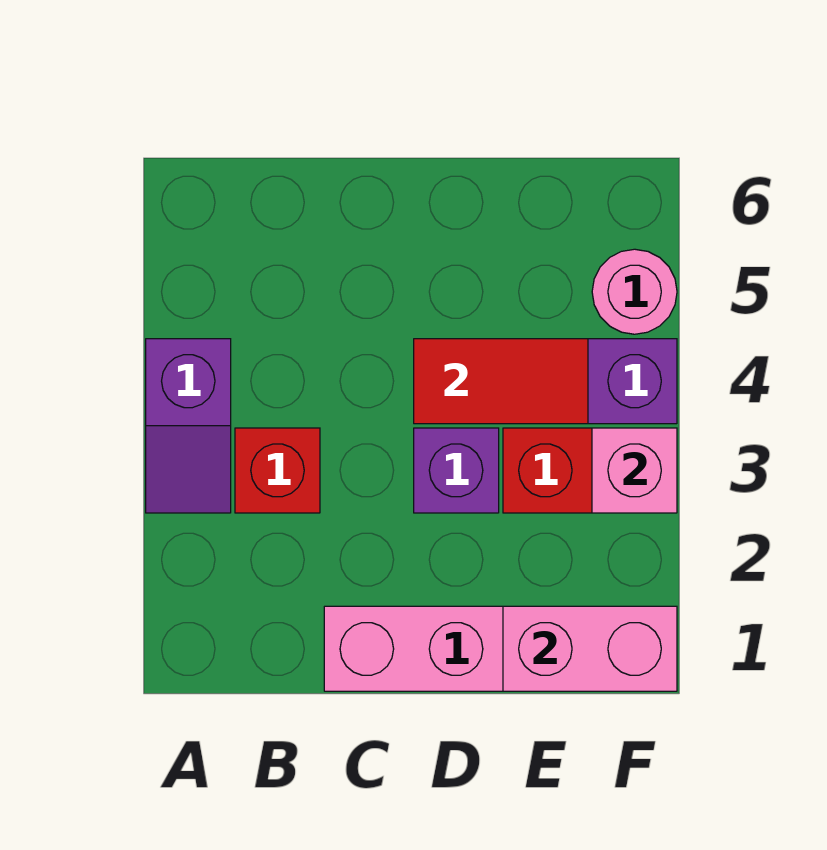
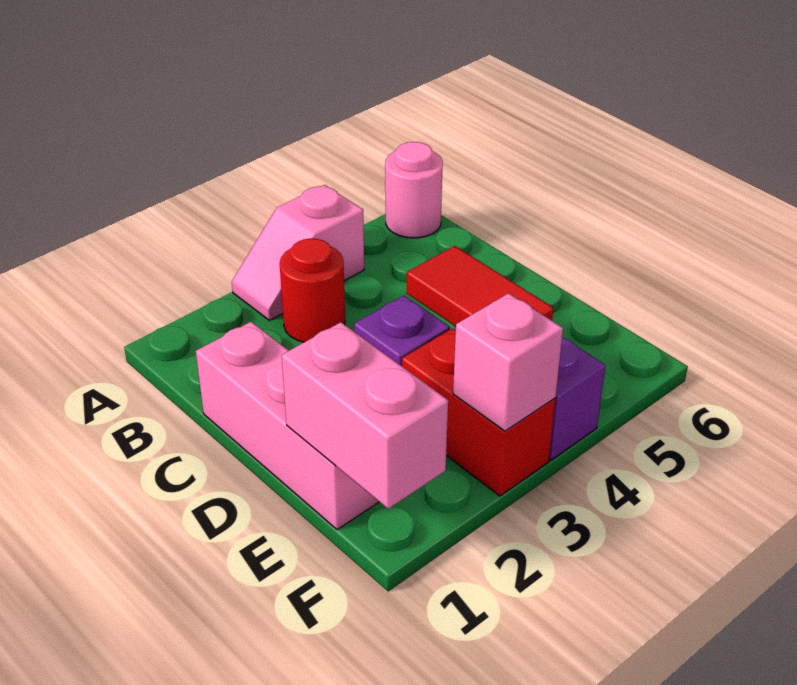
purple slope A3:A4 level 1 top 4 -> pink slope A3:A4 level 1 top 4
red brick B3 level 1 -> red round brick B3 level 1
pink round brick F5 level 1 -> pink round brick A6 level 1

